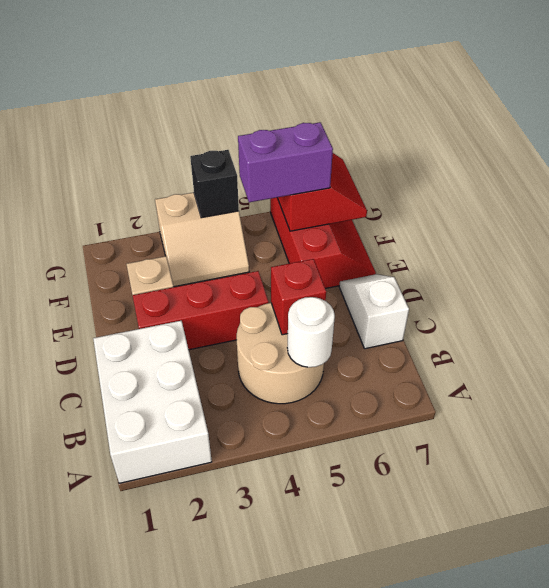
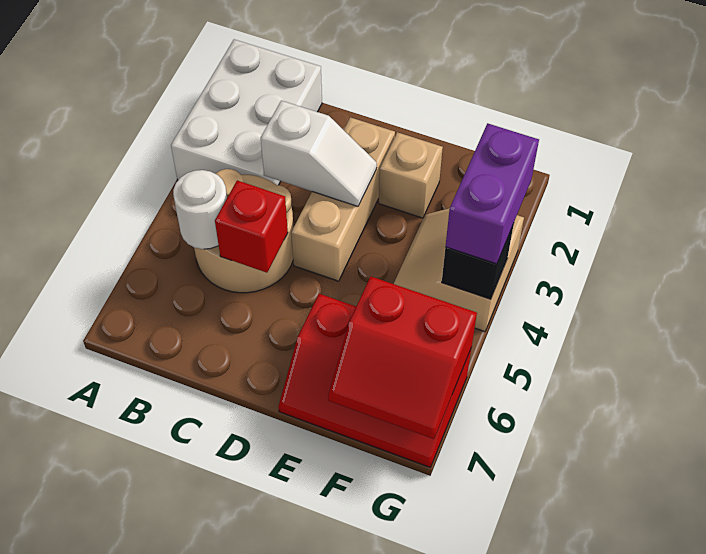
white brick A1:C2 level 1 -> white brick A1:B3 level 1
white slope C7:D7 level 1 top C -> white slope C3:D3 level 2 top C
red brick D2:D4 level 1 -> tan brick D2:D4 level 1
purple brick F5:F6 level 3 -> purple brick G3:G4 level 3

